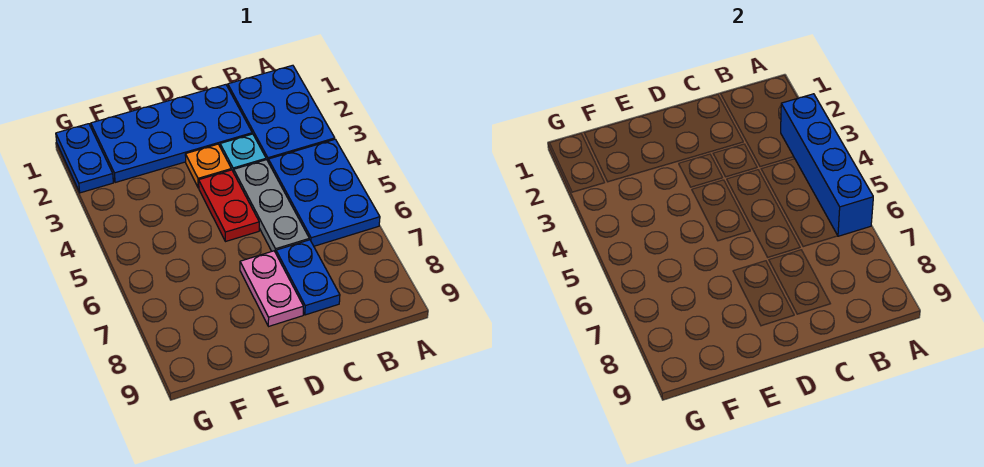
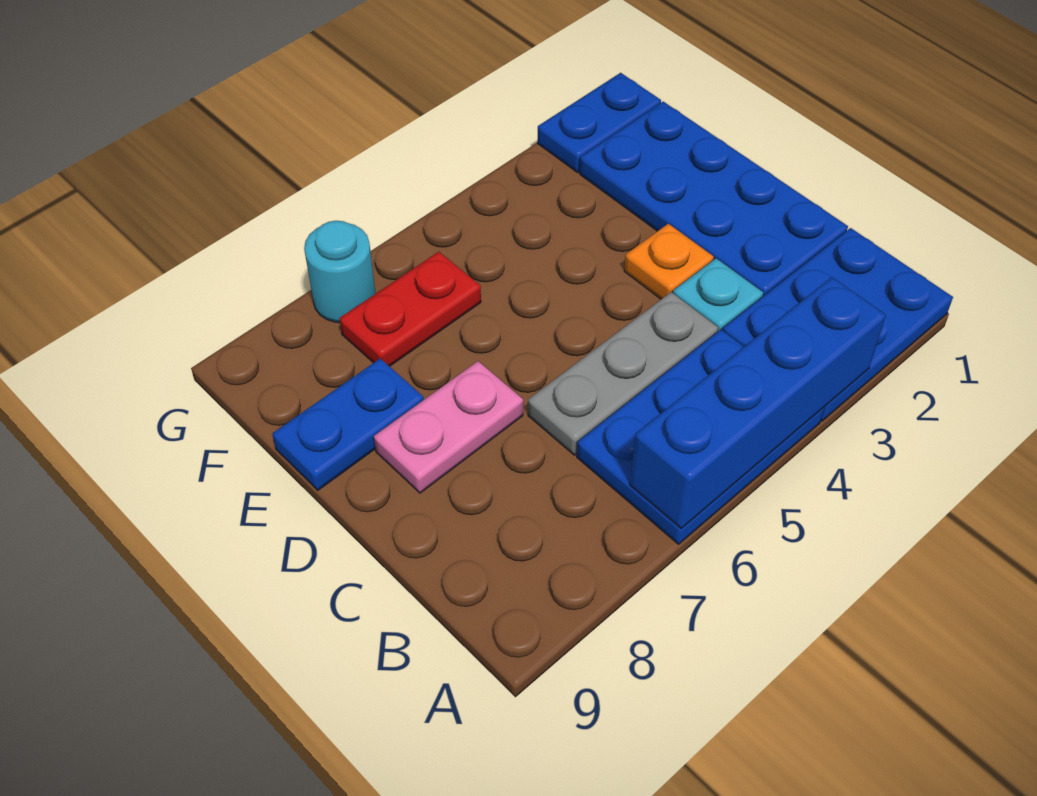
blue plate C7:C8 level 1 -> blue plate E8:E9 level 1
red plate D4:D5 level 1 -> red plate F6:F7 level 1
none -> cyan round brick G7 level 1

